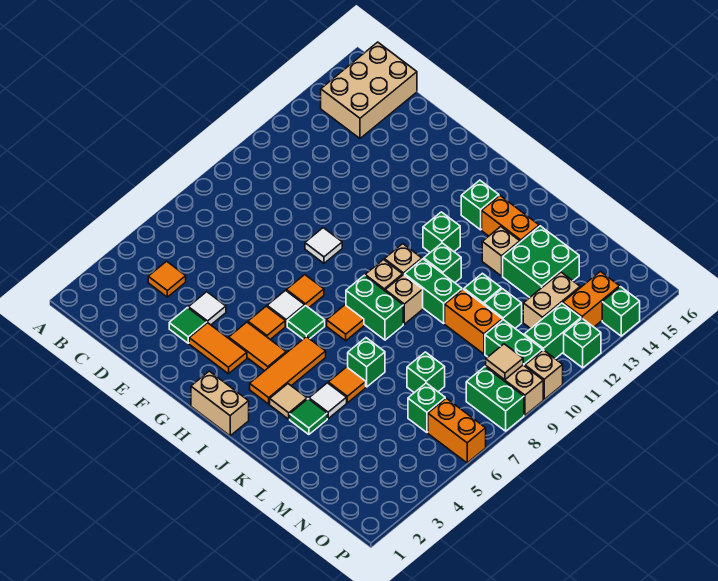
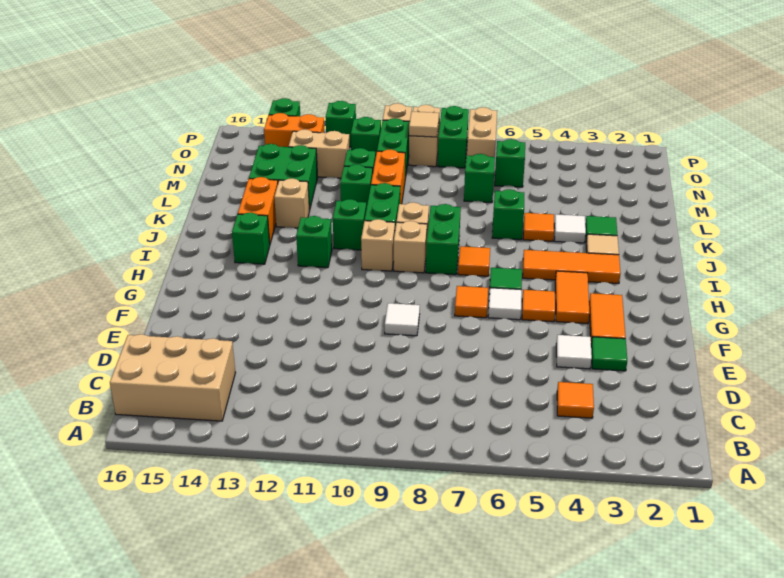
tan brick H1:I1 level 1 -> tan brick O7:P7 level 1
orange brick O6:P6 level 1 -> none
green brick O11:O12 level 1 -> green brick O11 level 1

